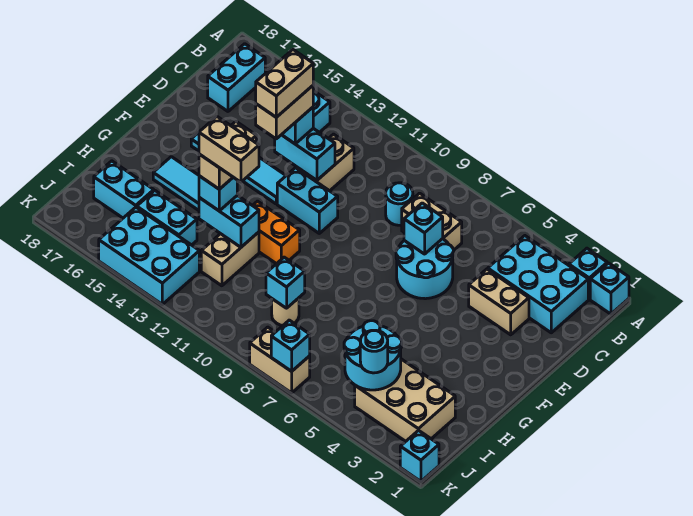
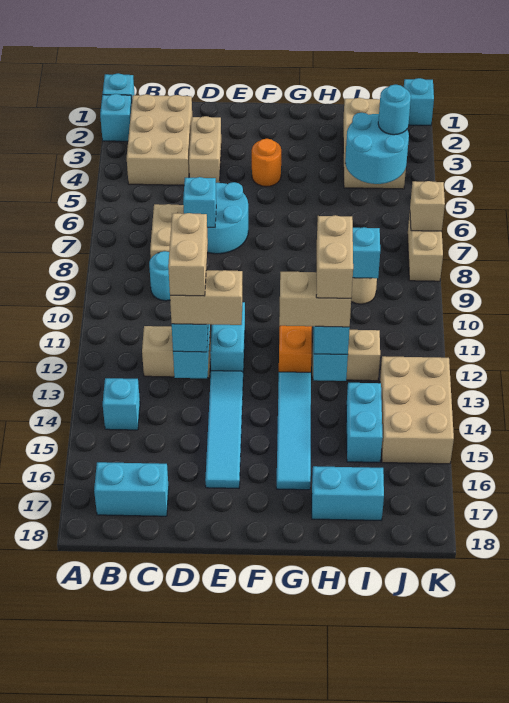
cyan brick B2:C4 level 1 -> tan brick B2:C4 level 1
tan brick D13:E13 level 5 -> tan brick D12:D13 level 5
none -> orange round brick F4 level 1
cyan brick I16:I17 level 1 -> cyan brick H17:I17 level 1
cyan brick J13:K15 level 1 -> tan brick J13:K15 level 1
cyan brick K7 level 2 -> tan brick K7 level 2

